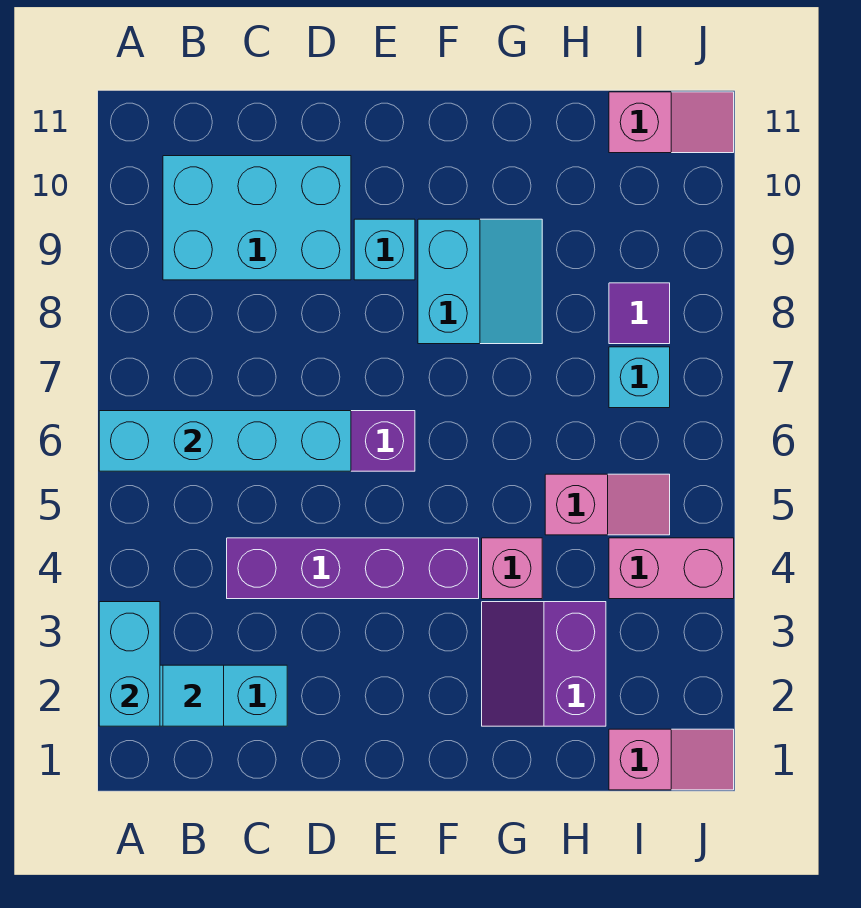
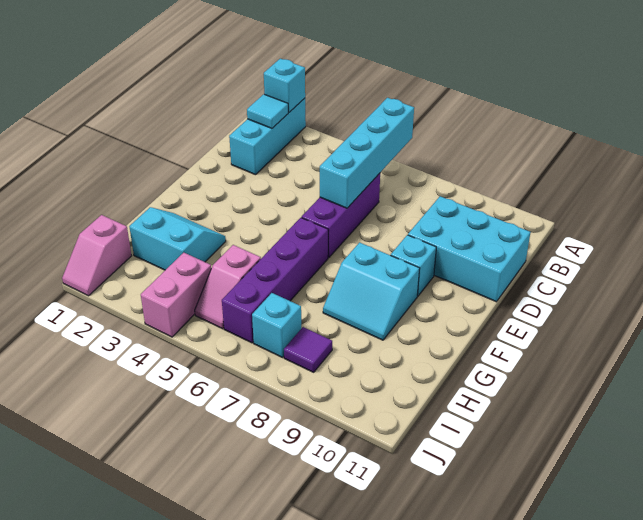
cyan brick A2:A3 level 2 -> cyan brick A2 level 2
cyan brick B9:D10 level 1 -> cyan brick C9:D11 level 1
purple brick C4:F4 level 1 -> purple brick F6:I6 level 1
purple slope G2:H3 level 1 top H -> cyan slope G2:H3 level 1 top H
pink brick G4 level 1 -> none
pink slope I11:J11 level 1 top I -> none

